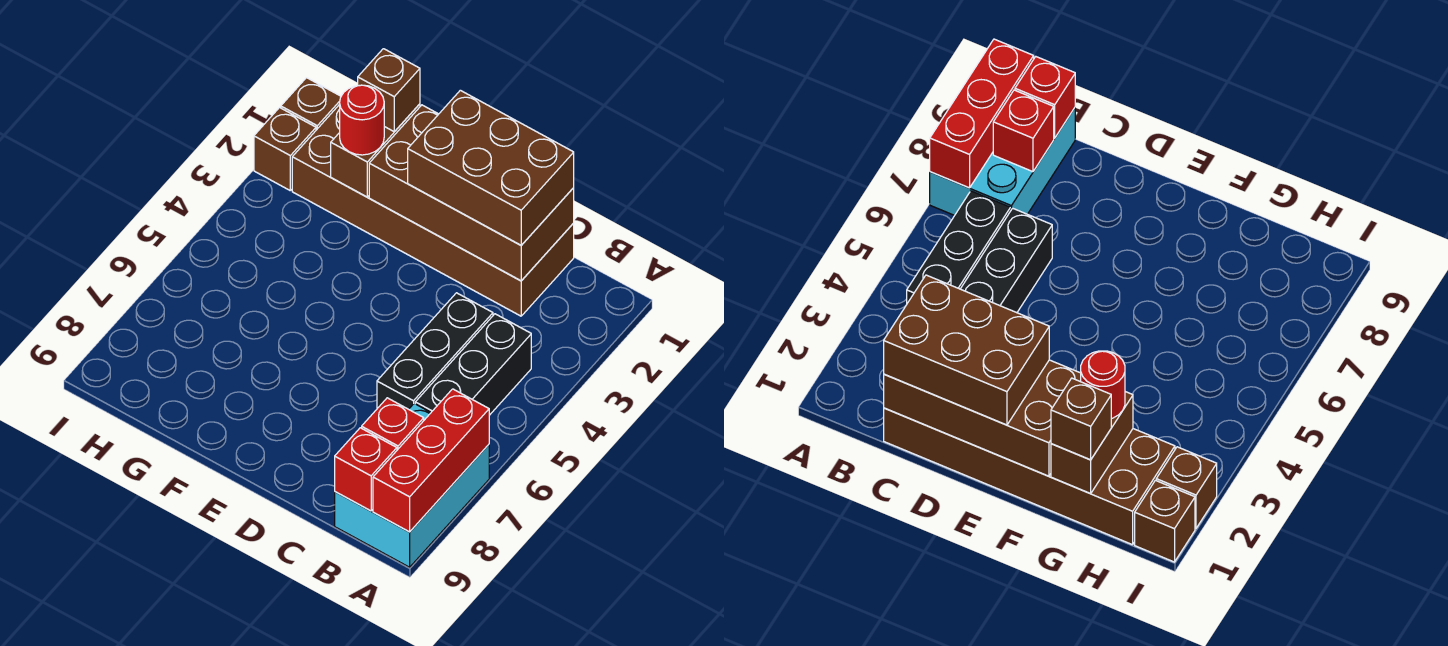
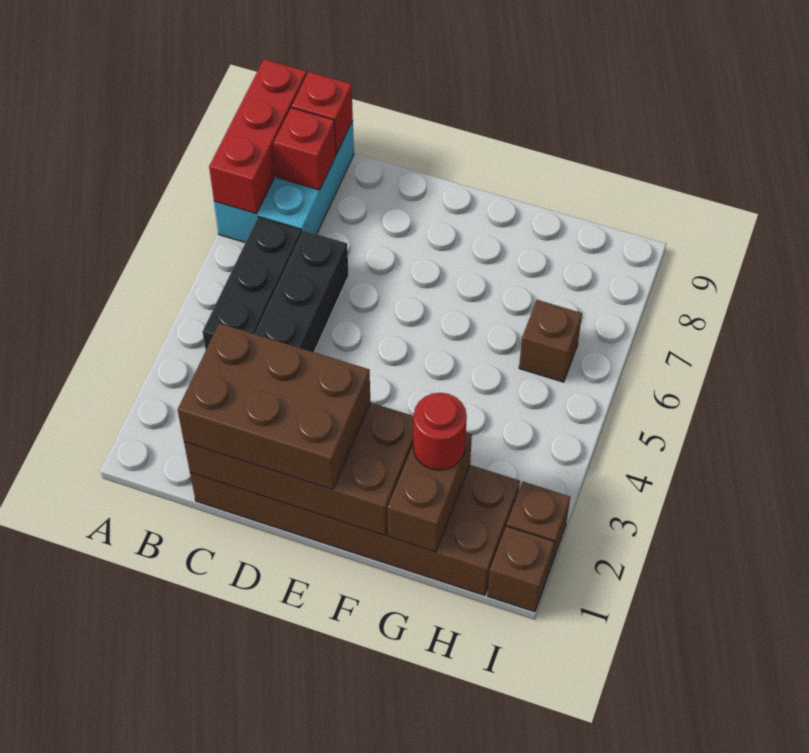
brown brick G1 level 3 -> brown brick H6 level 1

